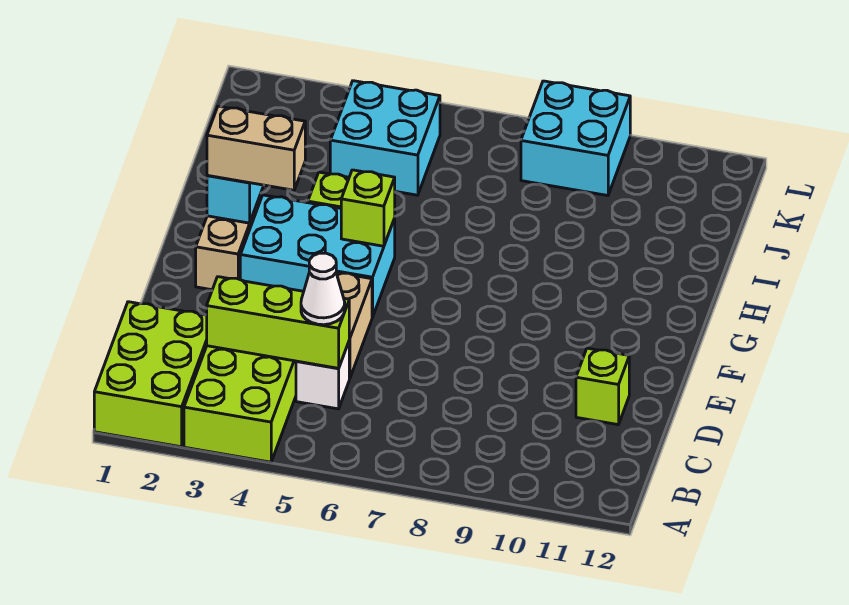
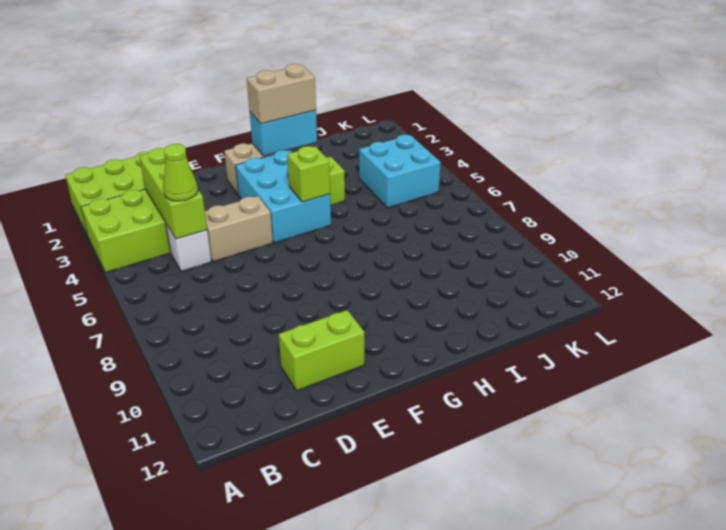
white cone C5 level 3 -> lime cone C5 level 3
lime brick D11 level 1 -> lime brick D11:E11 level 1
tan brick G2:G3 level 3 -> tan brick G2:H2 level 3
cyan brick K8:L9 level 1 -> none

